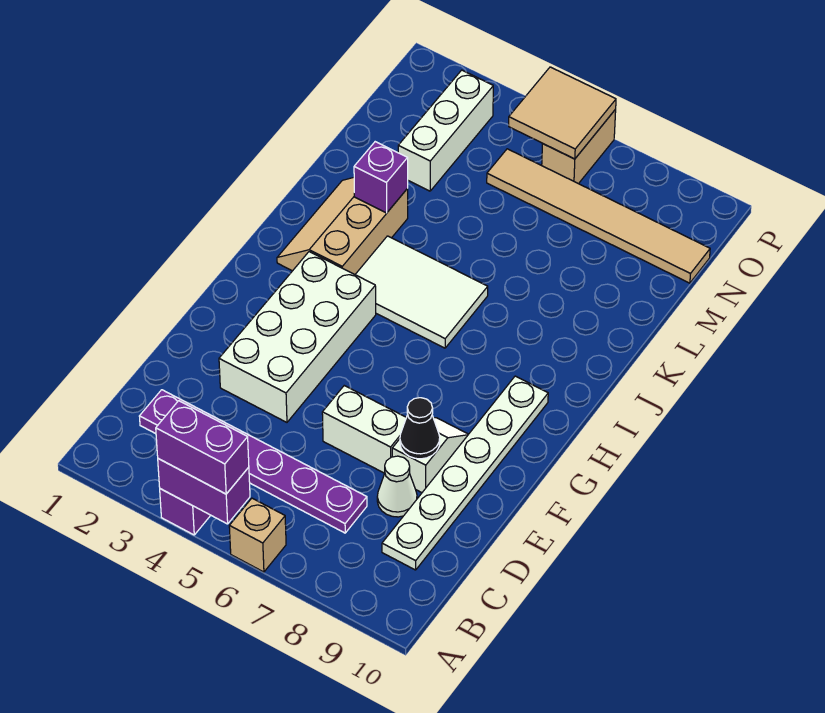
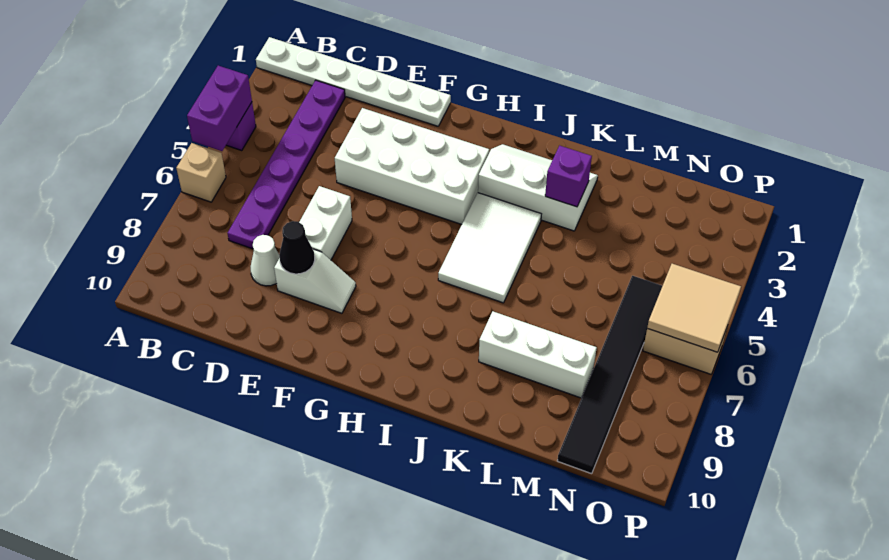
purple brick A4:A5 level 3 -> none
white plate C9:H9 level 1 -> white plate A1:F1 level 1
tan slope I2:K3 level 1 top 3 -> white slope I2:K3 level 1 top 3
white brick M3:O3 level 1 -> white brick K8:M8 level 1
tan tile N5:N10 level 1 -> black tile N5:N10 level 1

